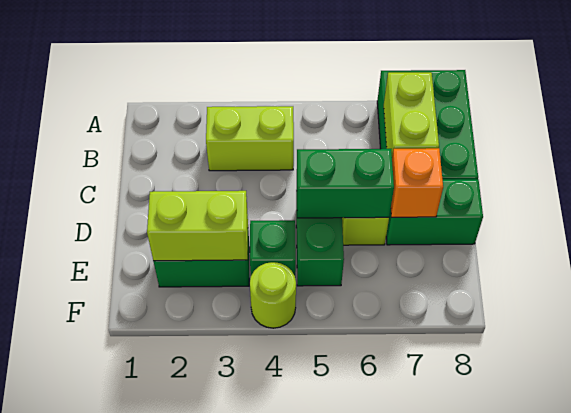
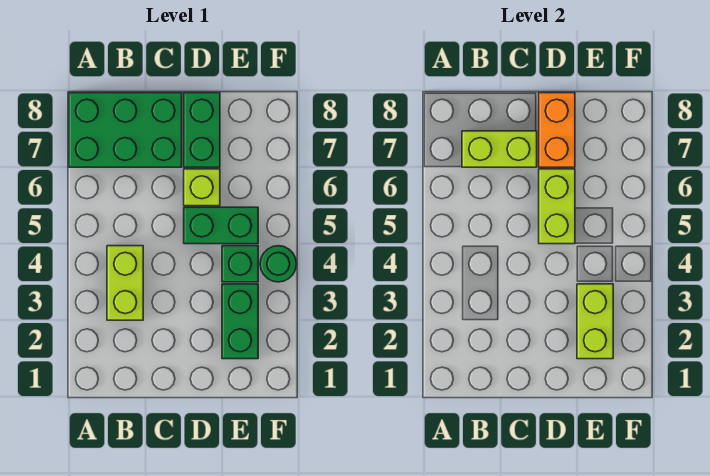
green brick D5:D6 level 2 -> lime brick D5:D6 level 2
orange brick D7 level 2 -> orange brick D7:D8 level 2
lime round brick F4 level 1 -> green round brick F4 level 1

